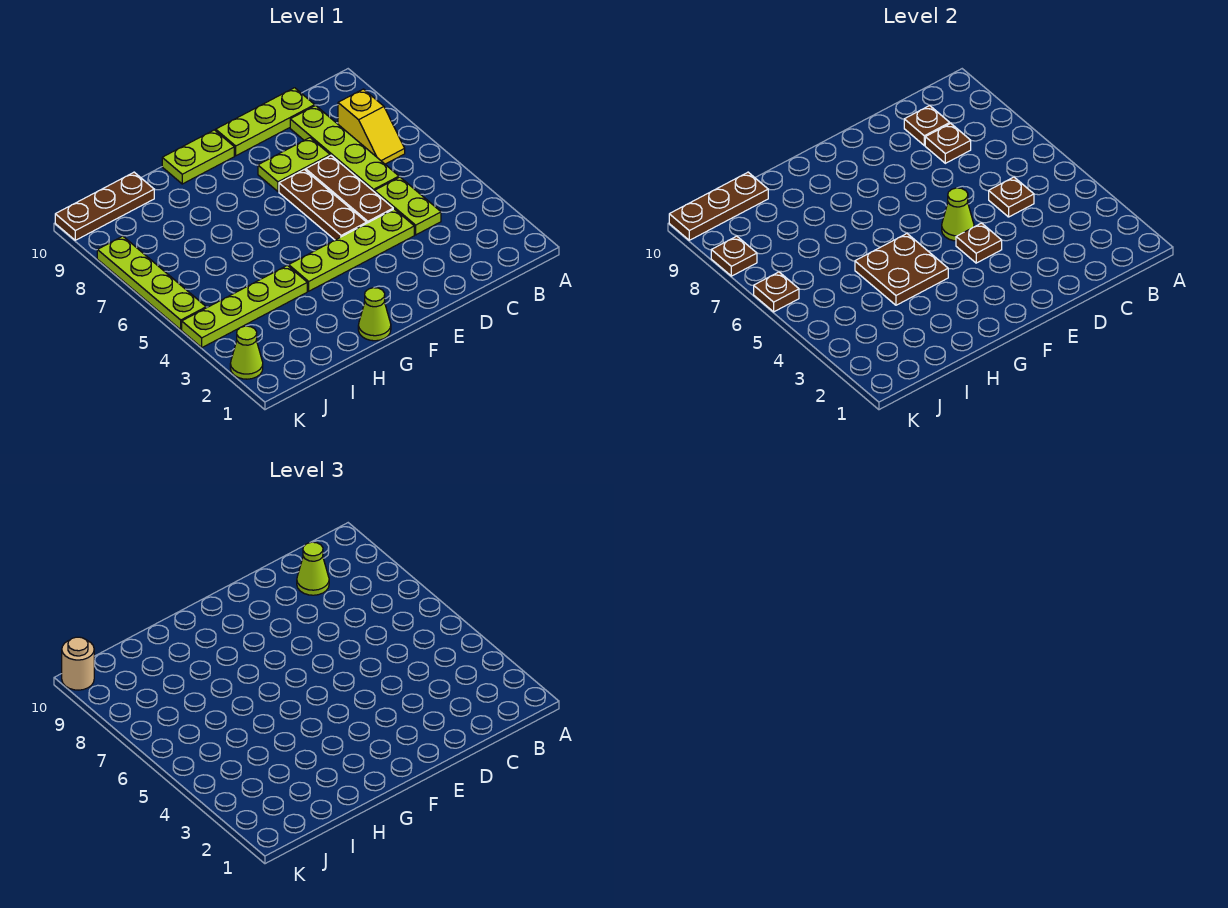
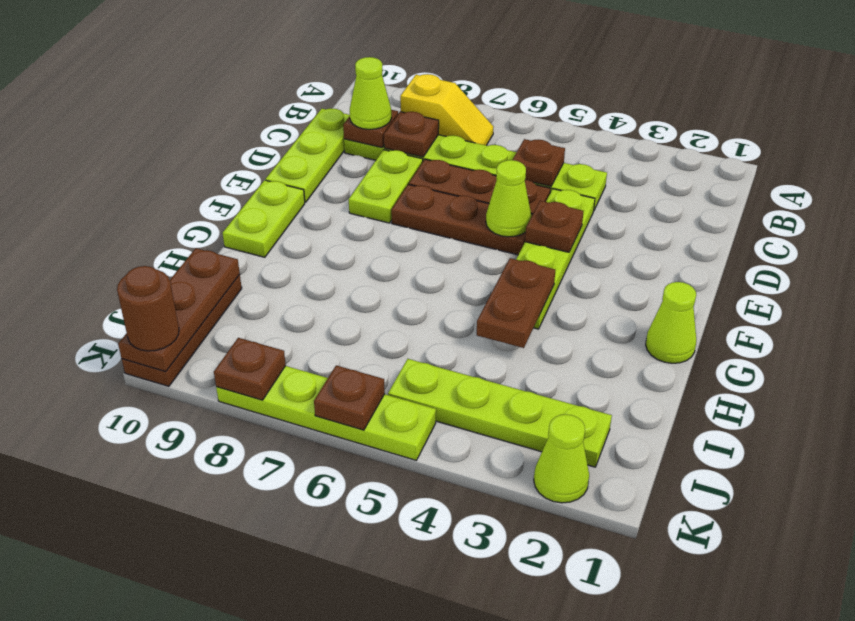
brown plate G4:H5 level 2 -> brown plate G4:H4 level 2
lime plate H4:K4 level 1 -> lime plate J2:J5 level 1
tan round brick K10 level 3 -> brown round brick K10 level 3

